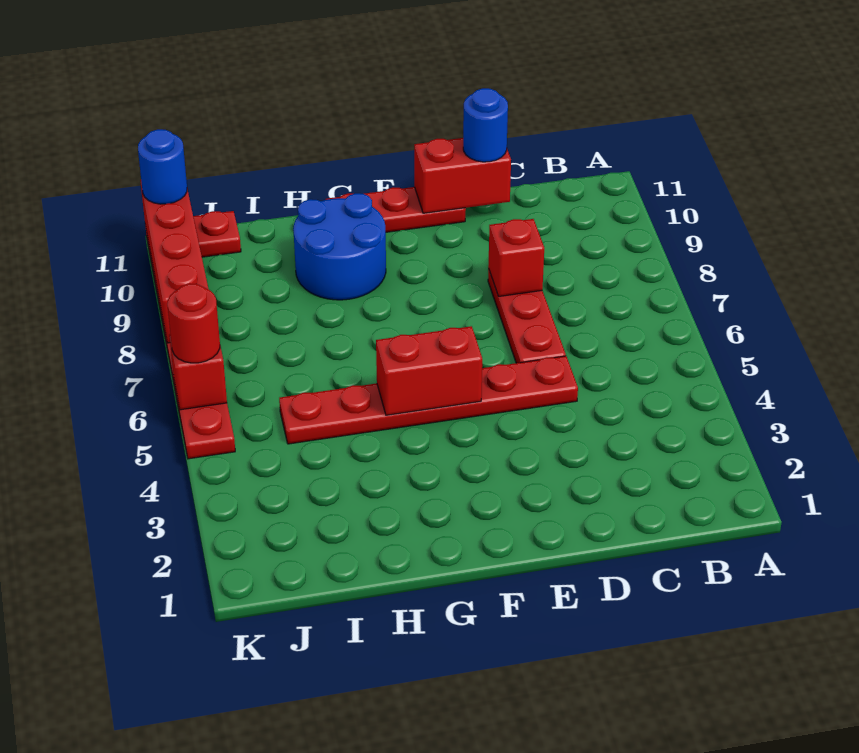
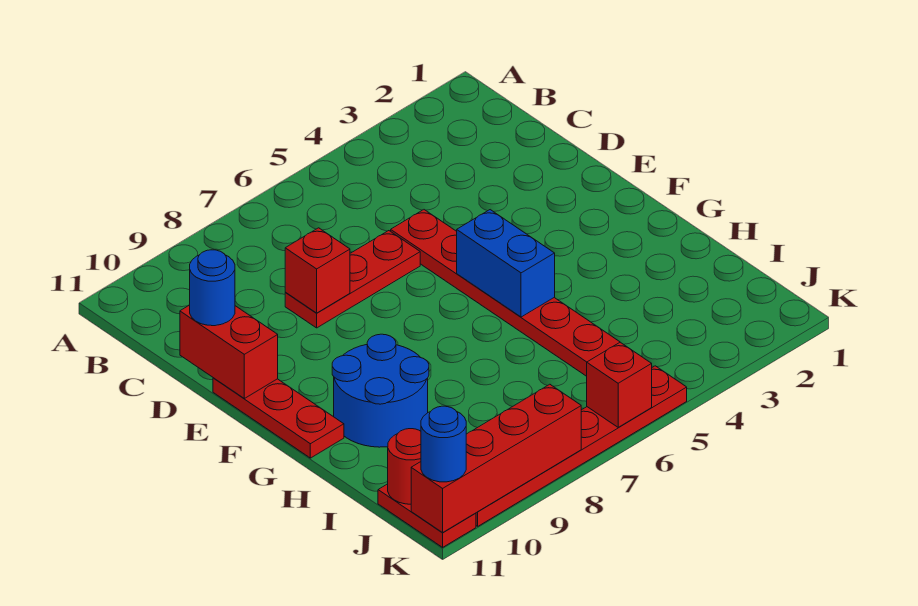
red brick F5:G5 level 2 -> blue brick F5:G5 level 2
red round brick K6 level 3 -> red round brick J11 level 2

